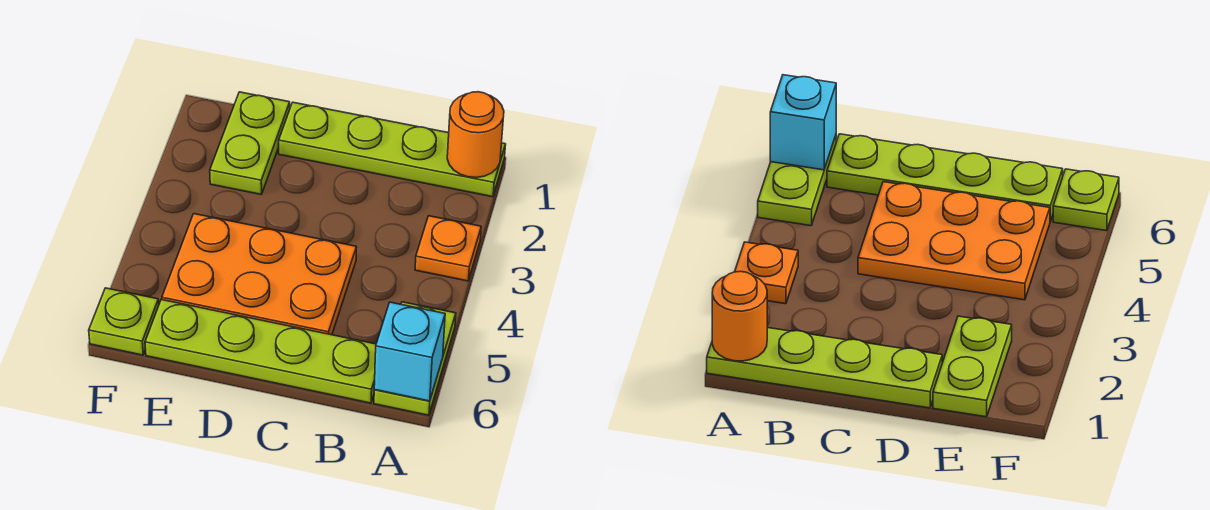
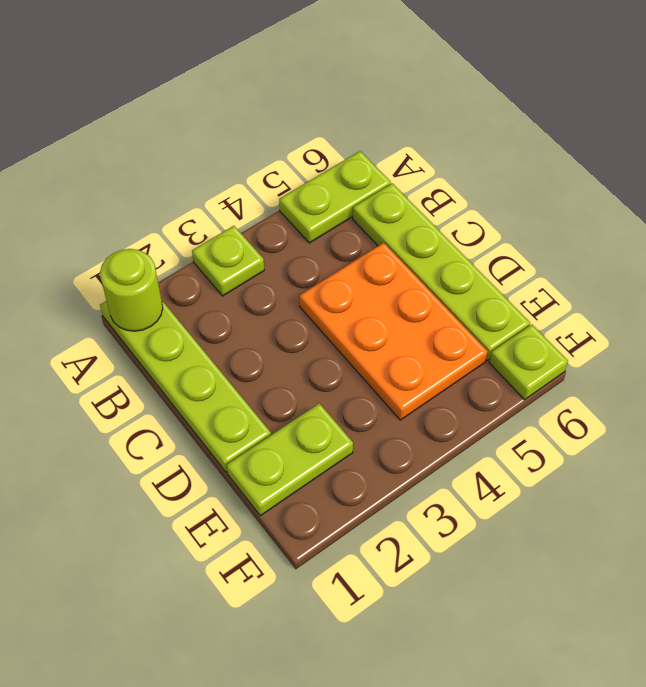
orange round brick A1 level 2 -> lime round brick A1 level 2
orange plate A3 level 1 -> lime plate A3 level 1
cyan brick A6 level 2 -> none

